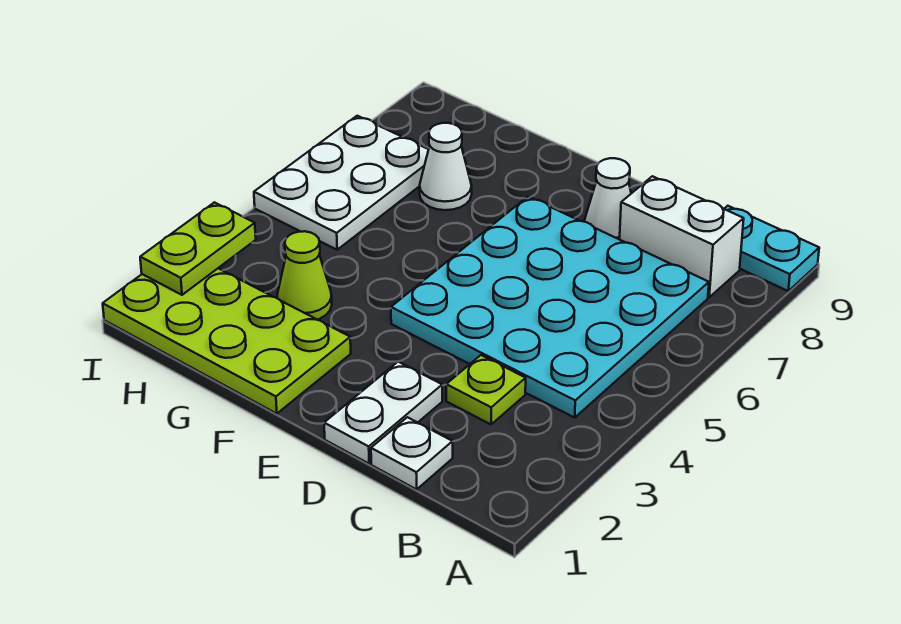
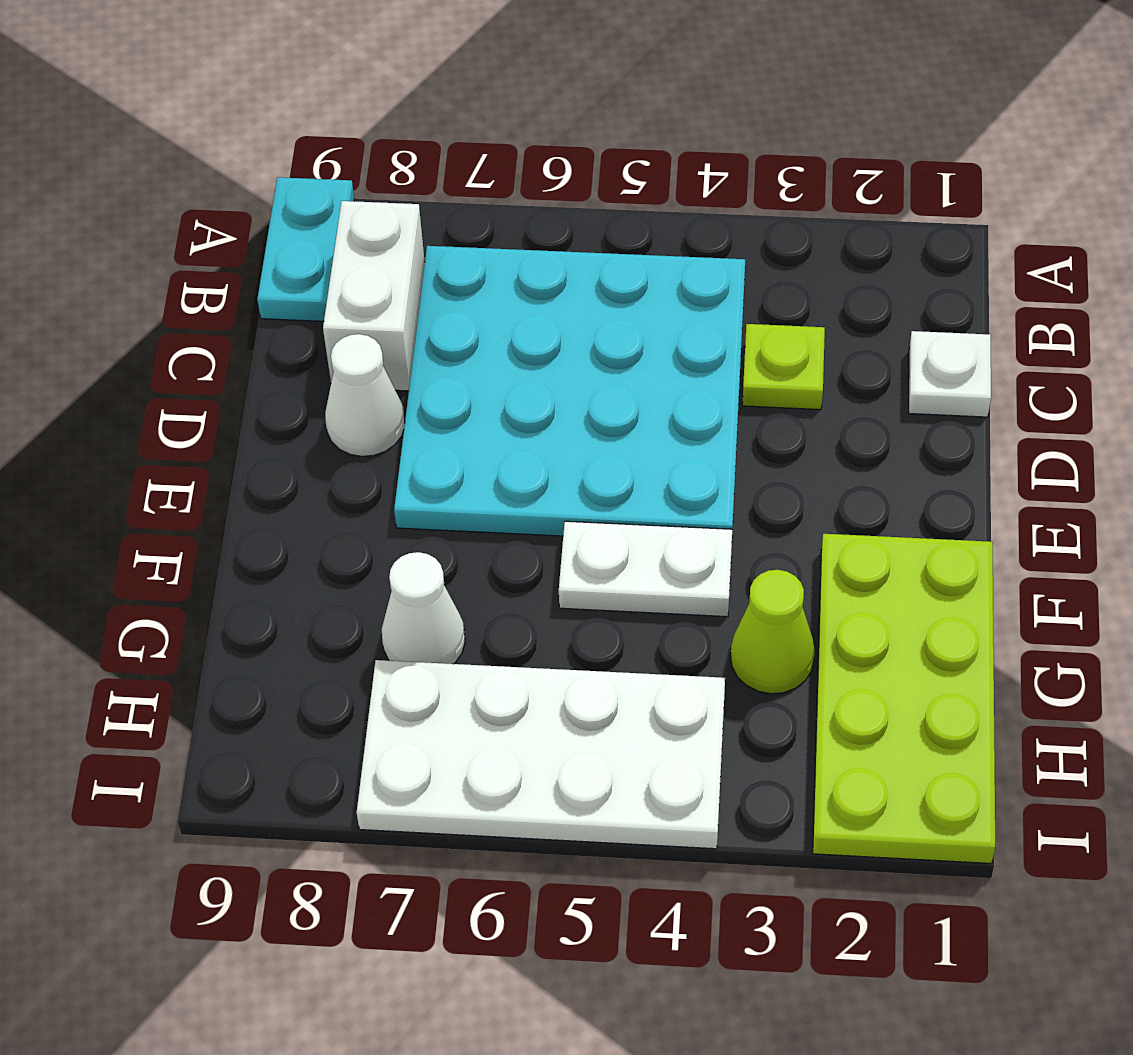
white plate D1:D2 level 1 -> white plate F4:F5 level 1
white plate H5:I7 level 1 -> white plate H4:I7 level 1
lime plate I2:I3 level 2 -> none

